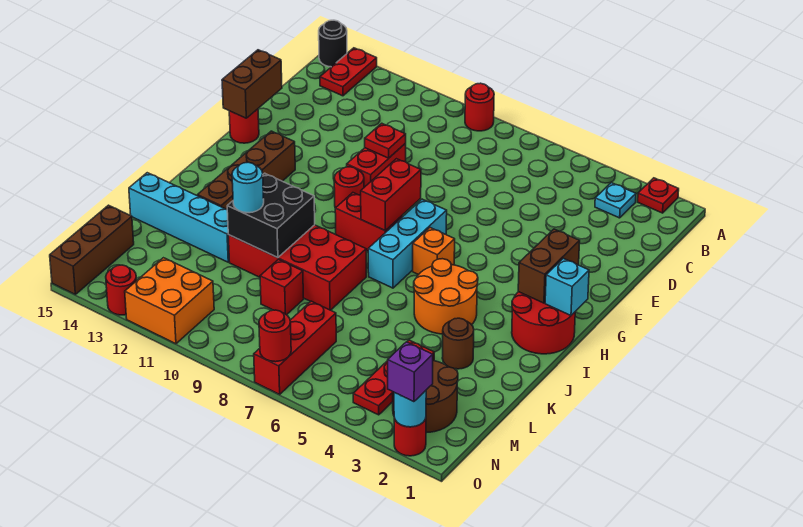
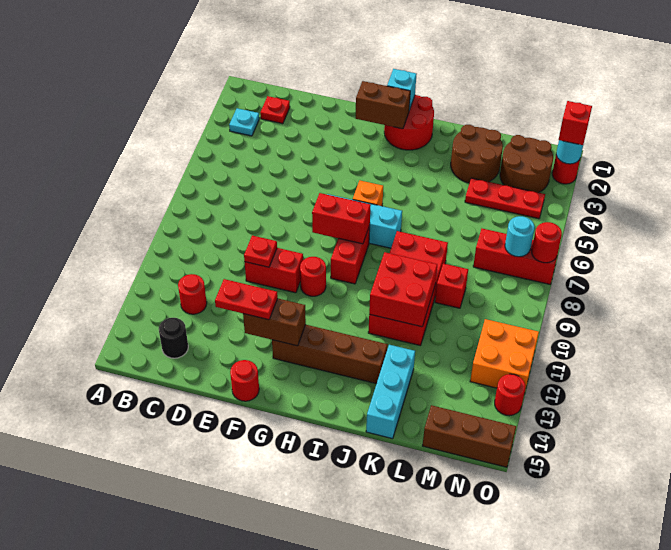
red plate A2 level 1 -> red plate C2 level 1
red round brick A9 level 1 -> red round brick C12 level 1
red plate A14:B14 level 1 -> red plate E13:F13 level 3
black round brick A15 level 1 -> black round brick C14 level 1
brown brick E15:F15 level 2 -> brown brick F13:G13 level 2
orange round brick I4:J5 level 1 -> none
black brick J10:K11 level 2 -> red brick J10:K11 level 2
brown round brick K3 level 1 -> brown round brick K2:L3 level 1
cyan round brick K11 level 3 -> cyan round brick N7 level 2
cyan brick K12:K15 level 1 -> cyan brick K13:K15 level 1
purple brick O2 level 3 -> red brick O2 level 3

